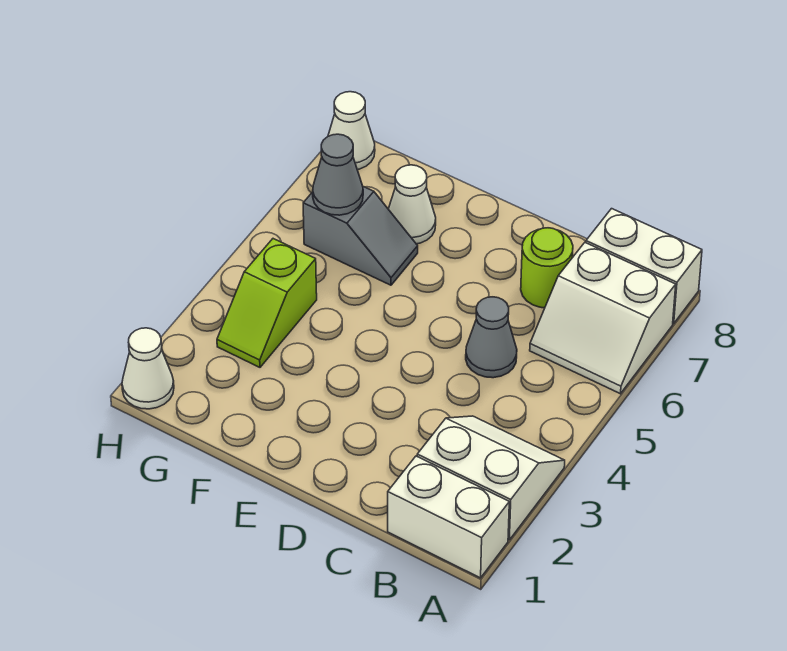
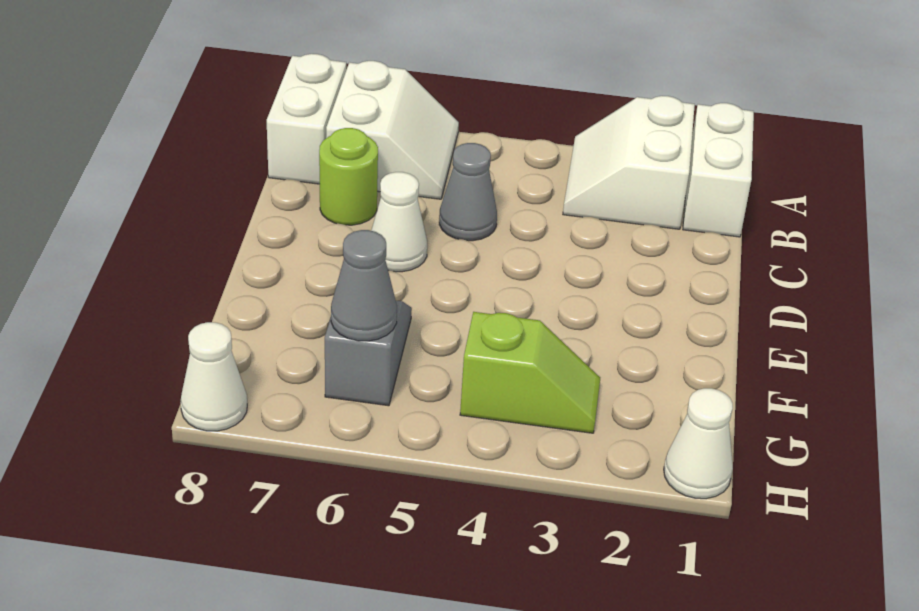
white cone F7 level 1 -> white cone D6 level 1

